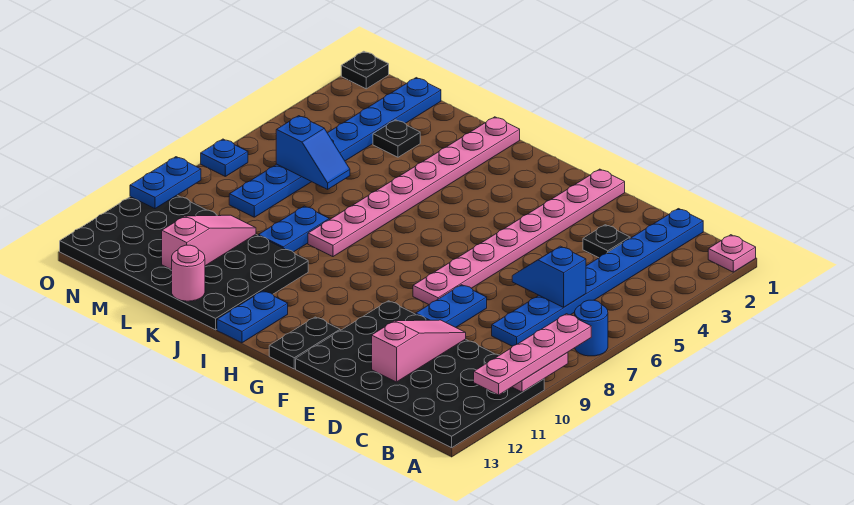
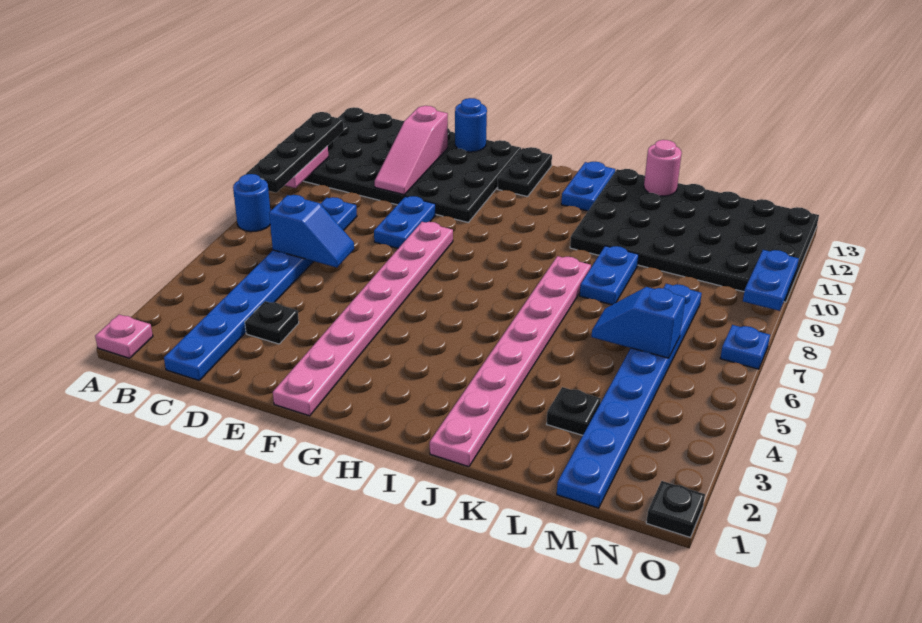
pink plate A8:A11 level 3 -> black plate A8:A11 level 3
none -> blue round brick E13 level 2
pink slope L10:L12 level 2 top 12 -> none

